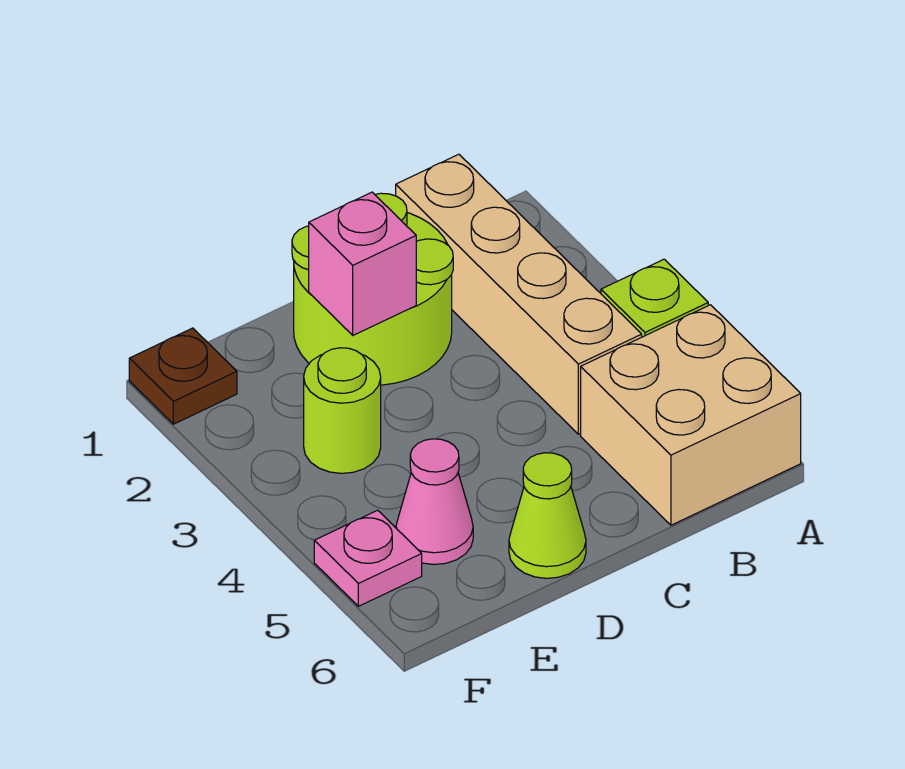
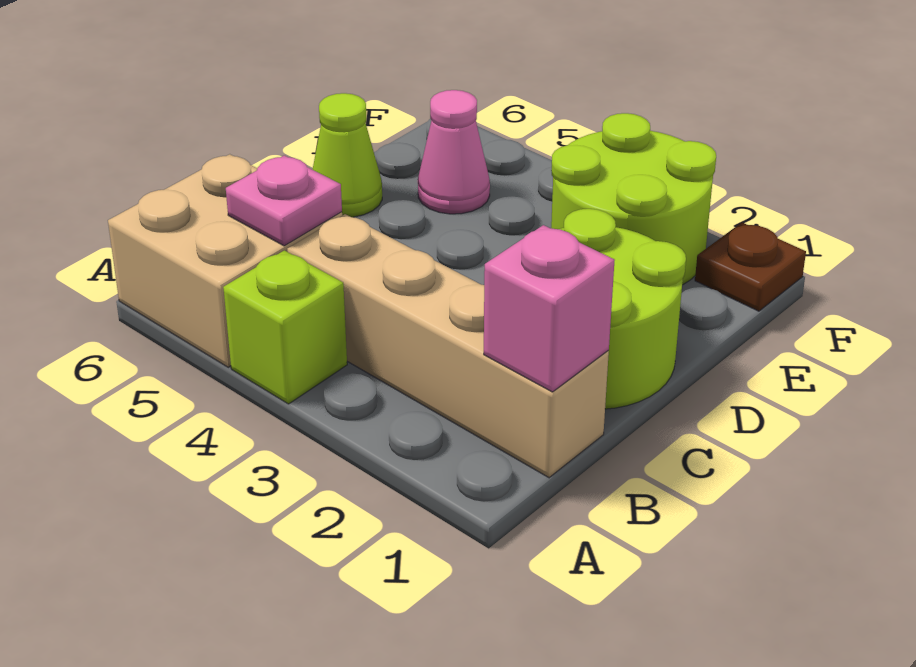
pink brick D2 level 2 -> pink brick B1 level 2
lime round brick E3 level 1 -> lime round brick E2:F3 level 1
pink plate F5 level 1 -> pink plate B5 level 2

